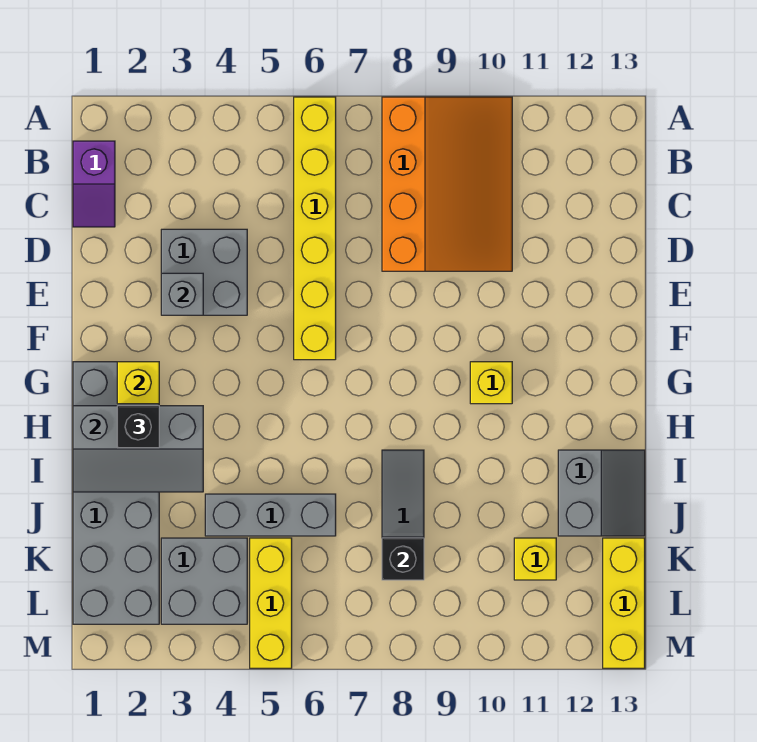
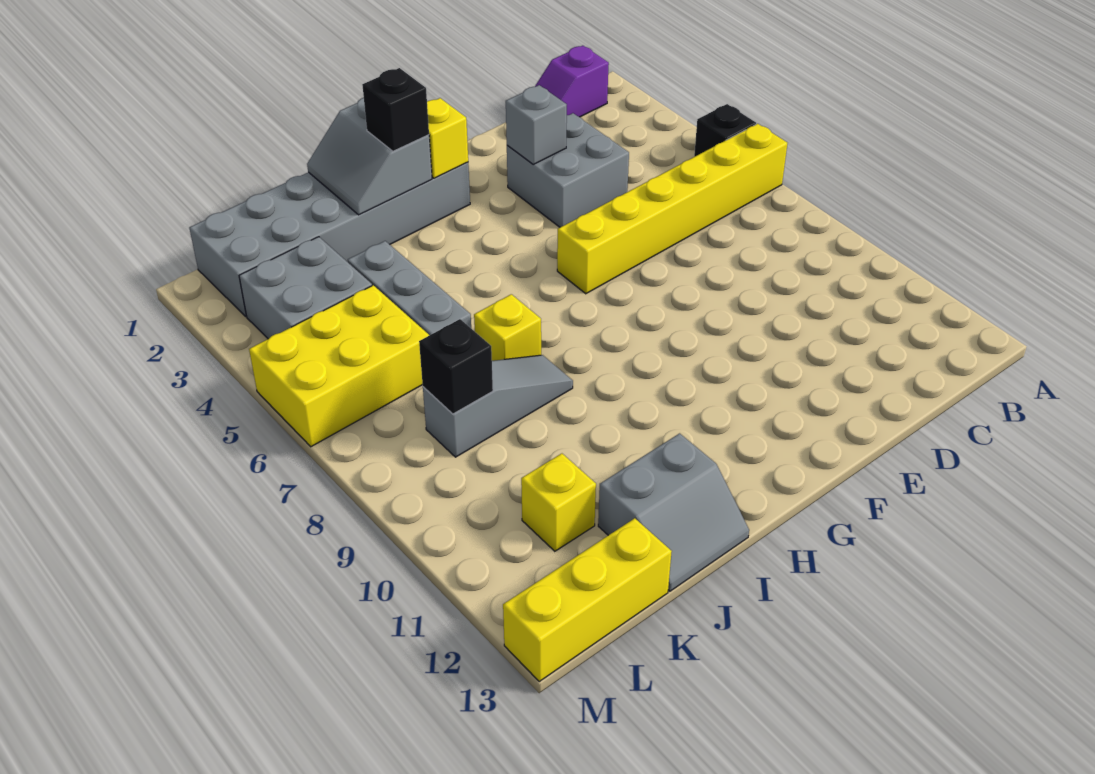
none -> black brick A5 level 1
orange slope A8:D10 level 1 top 8 -> none
yellow brick G10 level 1 -> yellow brick I7 level 1
grey slope H1:I3 level 2 top H -> grey slope H1:I2 level 2 top H
yellow brick K5:M5 level 1 -> yellow brick K5:M6 level 1

